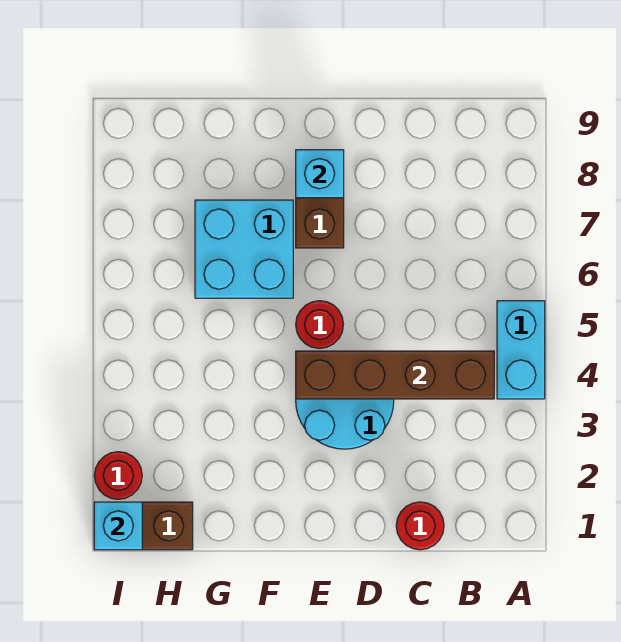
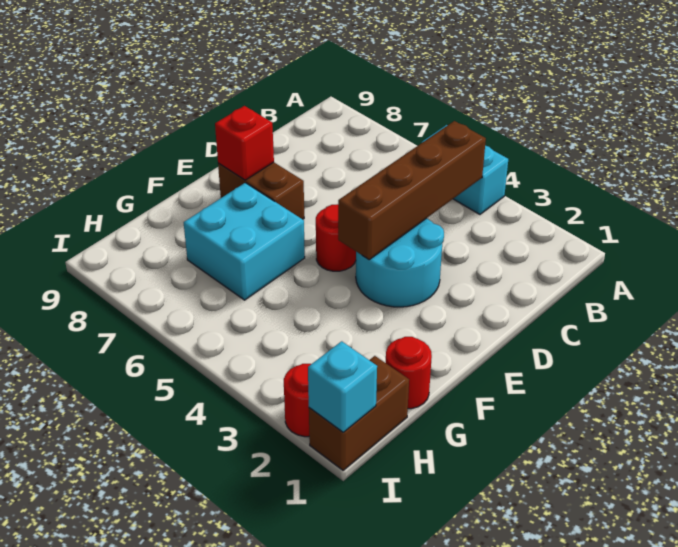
red round brick C1 level 1 -> red round brick G1 level 1
cyan brick E8 level 2 -> red brick E8 level 2

